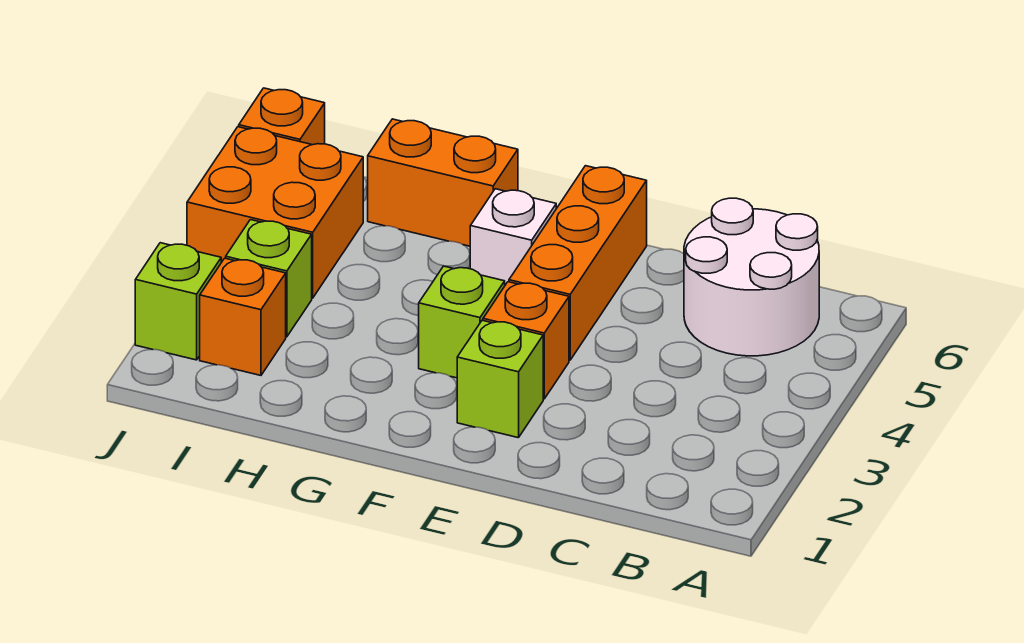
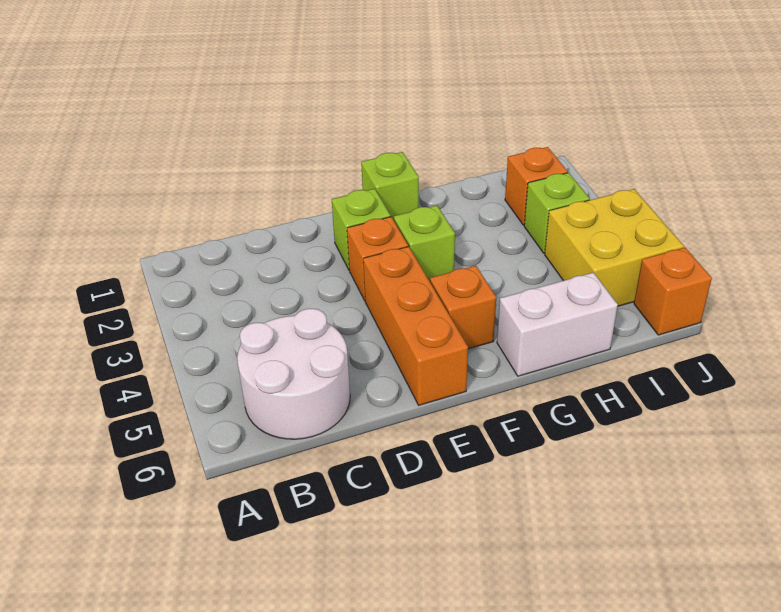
white brick F5 level 1 -> orange brick F5 level 1
orange brick G6:H6 level 1 -> white brick G6:H6 level 1
orange brick I4:J5 level 1 -> yellow brick I4:J5 level 1
lime brick J2 level 1 -> lime brick F1 level 1

